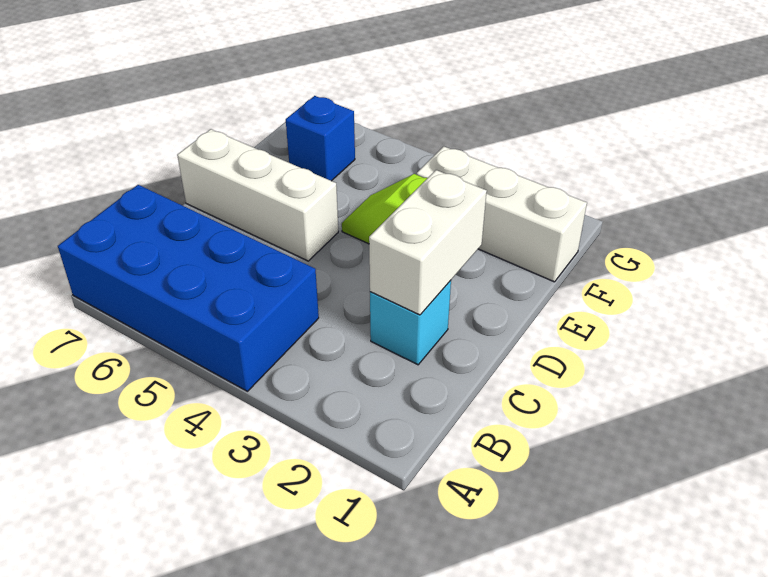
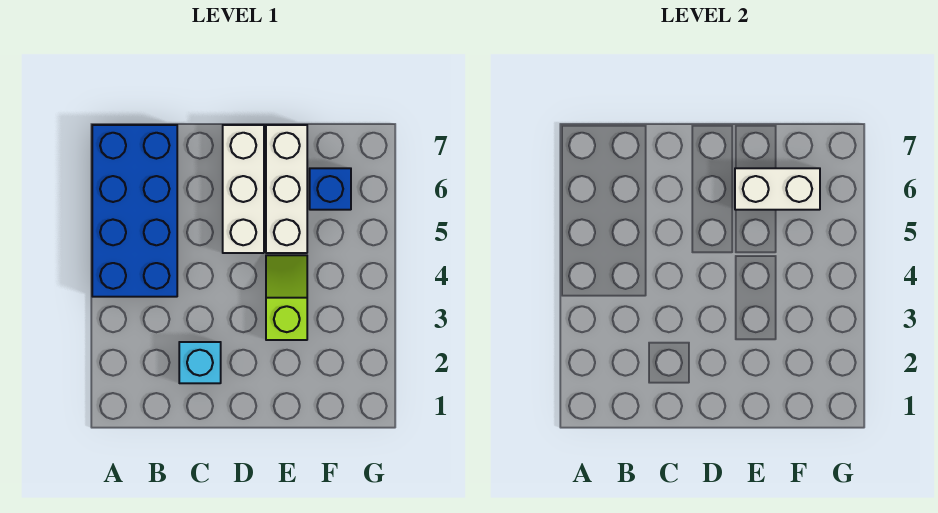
white brick C2:D2 level 2 -> white brick E6:F6 level 2
white brick F1:F3 level 1 -> white brick E5:E7 level 1

